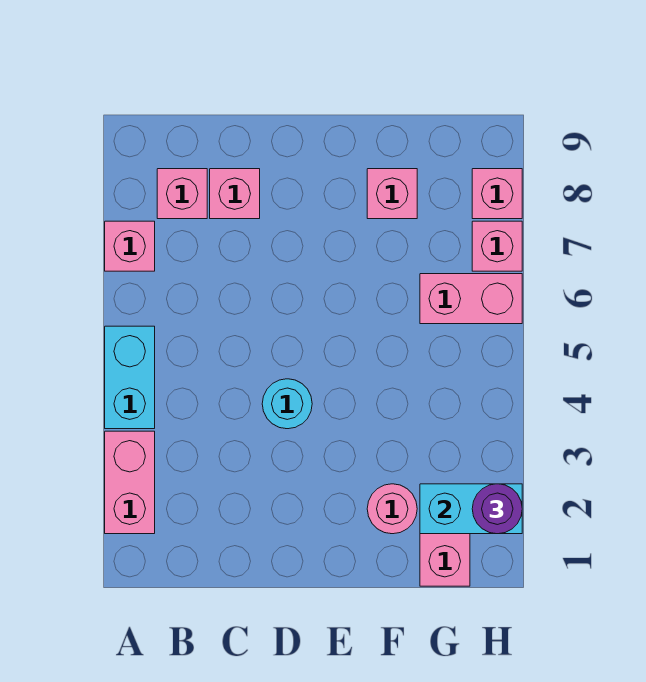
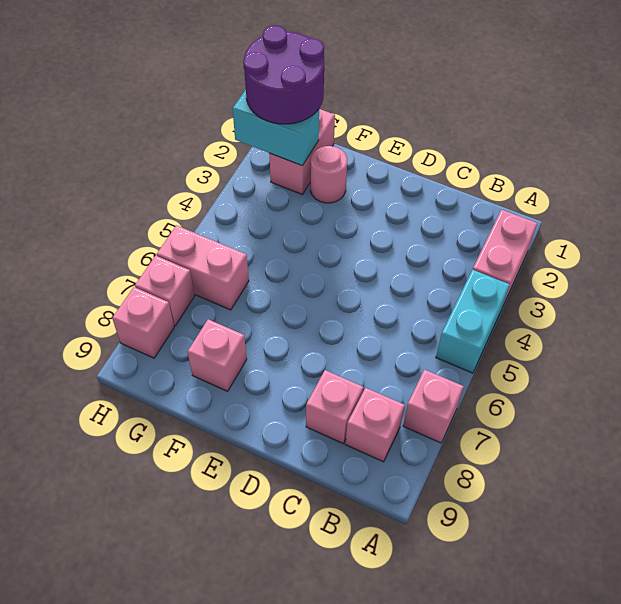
cyan round brick D4 level 1 -> none
purple round brick H2 level 3 -> purple round brick G1:H2 level 3

